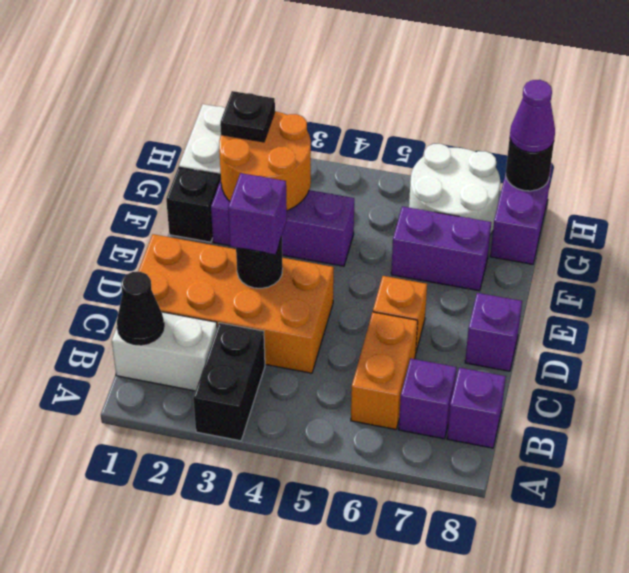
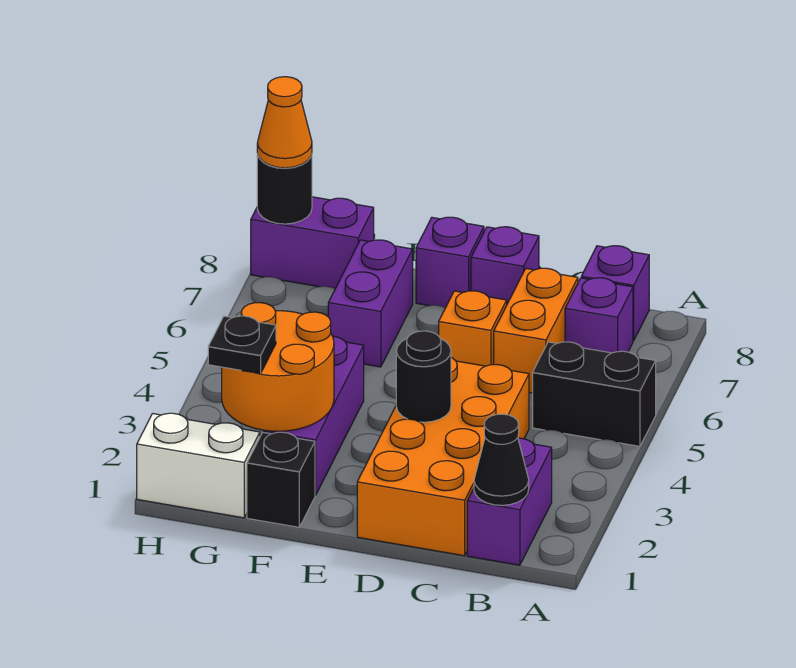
black brick A3:B3 level 1 -> black brick A5:B5 level 1
white brick B1:B2 level 1 -> purple brick B1:B2 level 1
orange brick B6:C6 level 1 -> orange brick C6:C7 level 1
purple brick D3 level 3 -> purple brick E8 level 1
white round brick G6:H7 level 1 -> none
purple cone H8 level 3 -> orange cone H8 level 3

